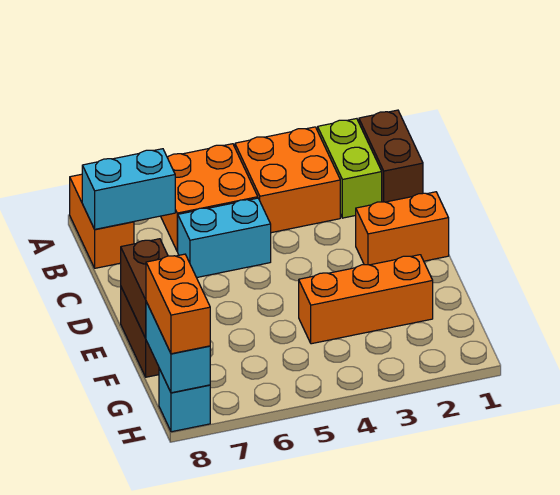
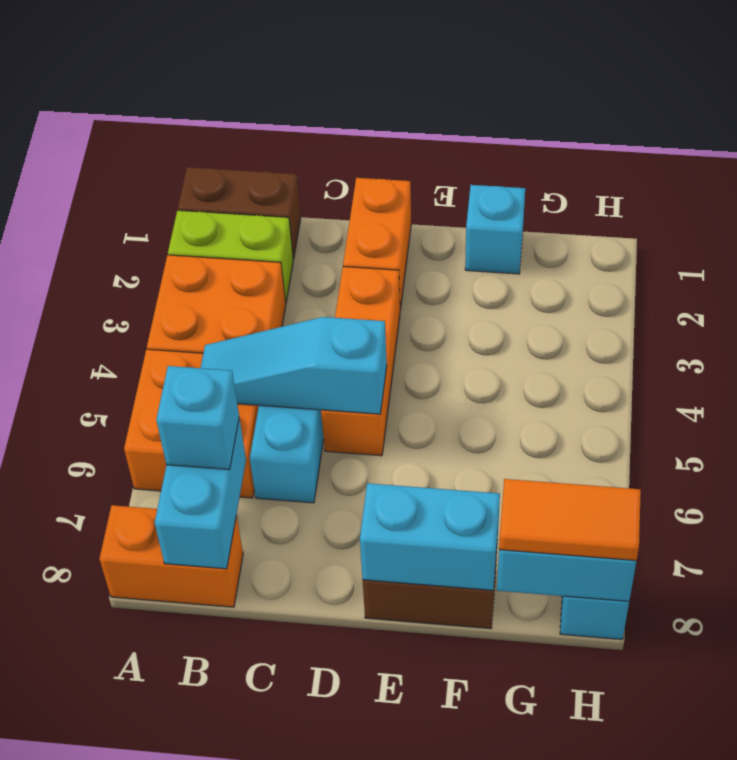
none -> cyan slope B5:D5 level 2 top D
none -> cyan brick B7 level 3
brown brick E8:F8 level 2 -> cyan brick E8:F8 level 2
none -> cyan brick F1 level 1
orange brick F2:F4 level 1 -> orange brick D3:D5 level 1
orange brick G8:H8 level 3 -> orange tile G8:H8 level 3

